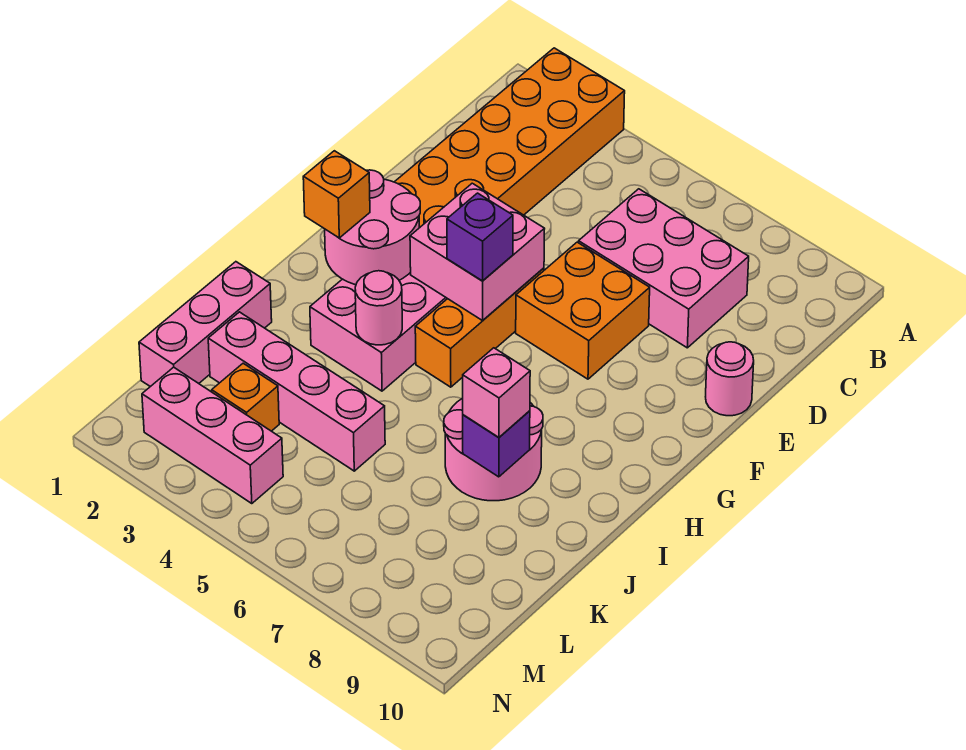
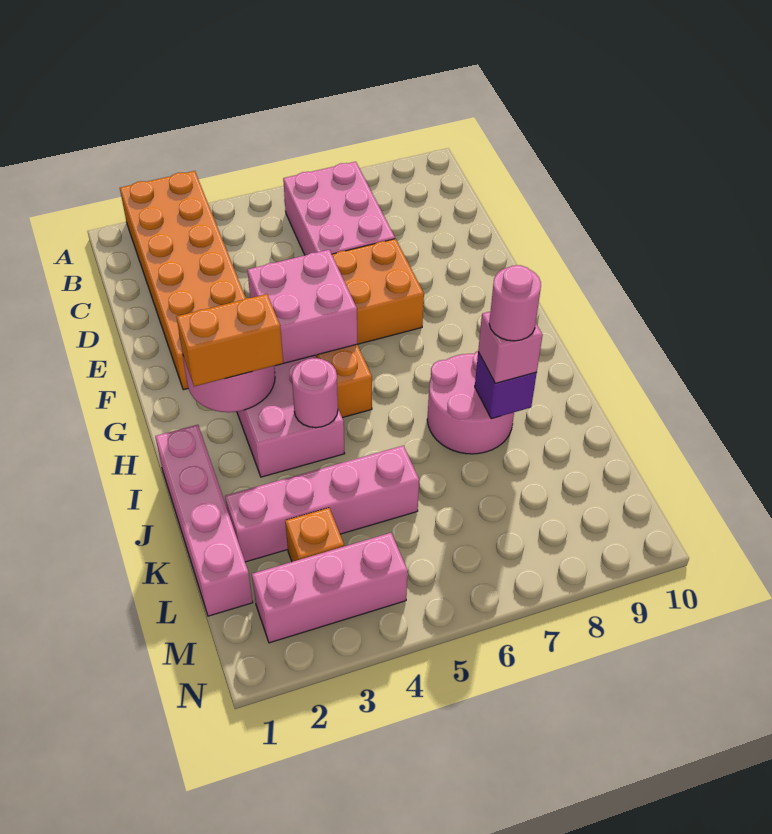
pink brick C6:D8 level 1 -> pink brick B6:D7 level 1
pink round brick E10 level 1 -> pink round brick J8 level 4
purple brick G5 level 3 -> none
orange brick H2 level 3 -> orange brick H2:H3 level 3
pink brick J1:L1 level 1 -> pink brick I1:L1 level 1

